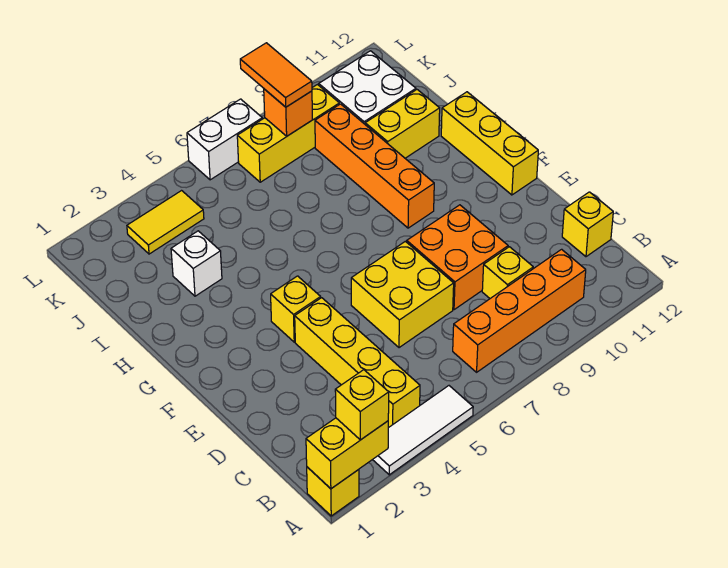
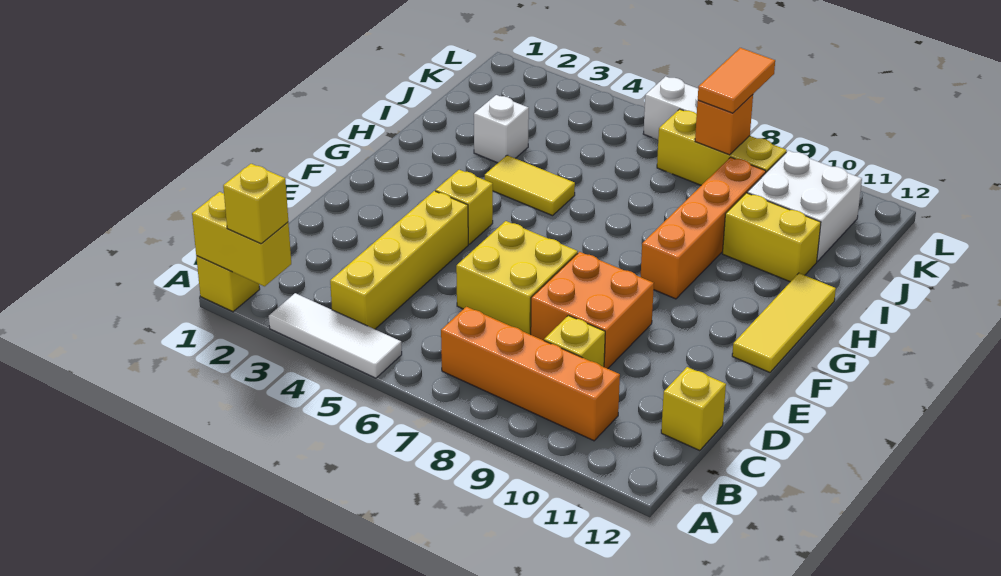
yellow brick F12:H12 level 1 -> yellow tile F12:H12 level 1
yellow tile K3:K4 level 1 -> yellow tile H4:H5 level 1

